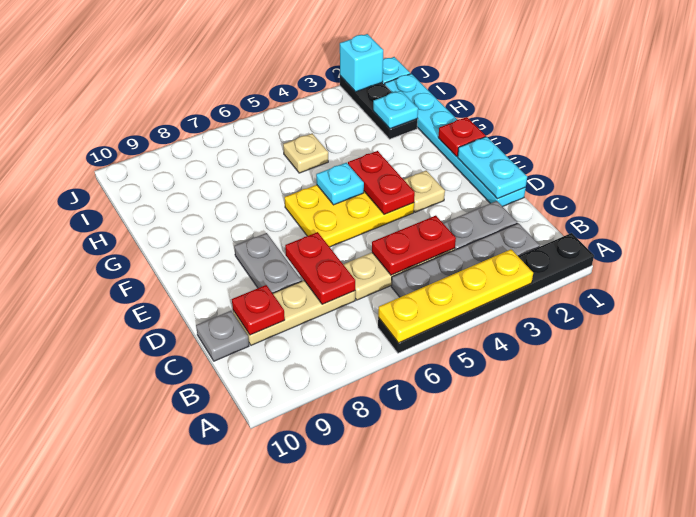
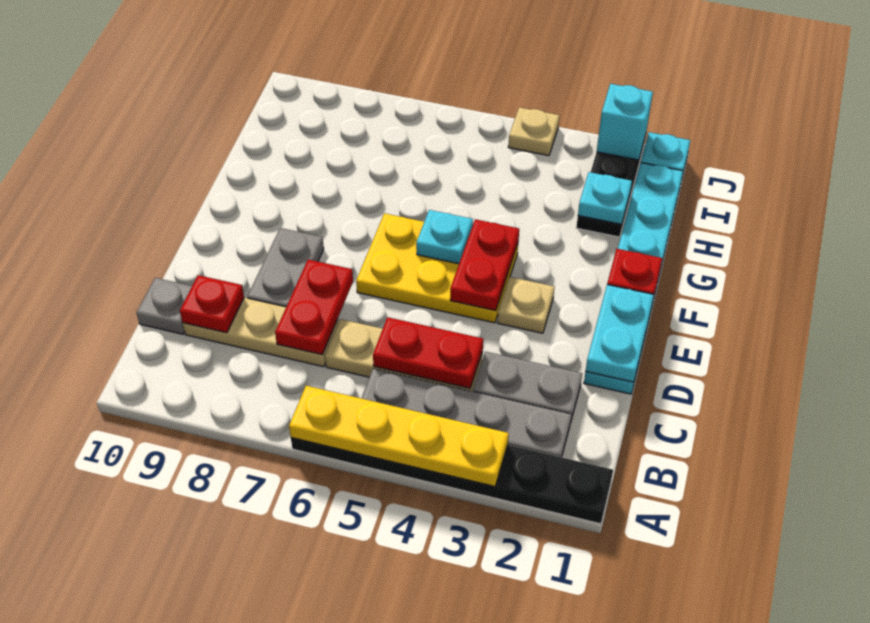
tan plate H5 level 1 -> tan plate J4 level 1

